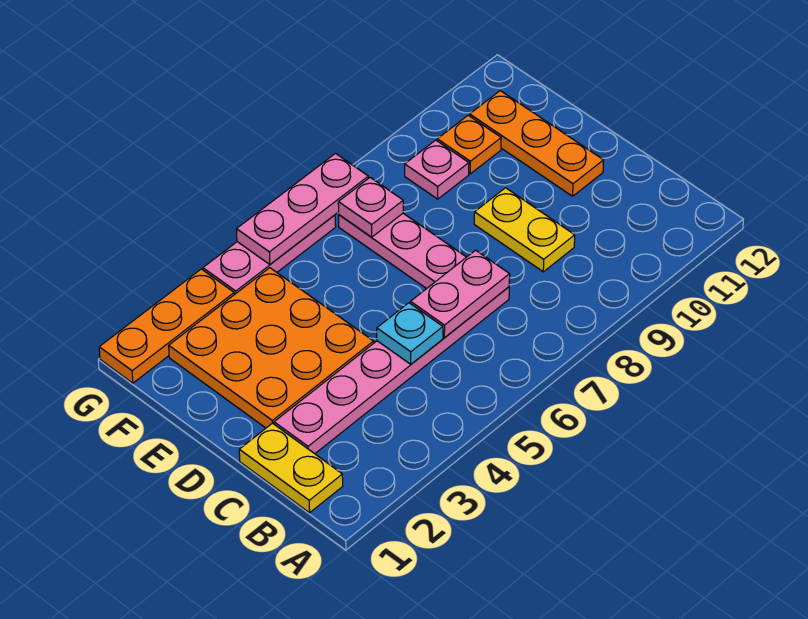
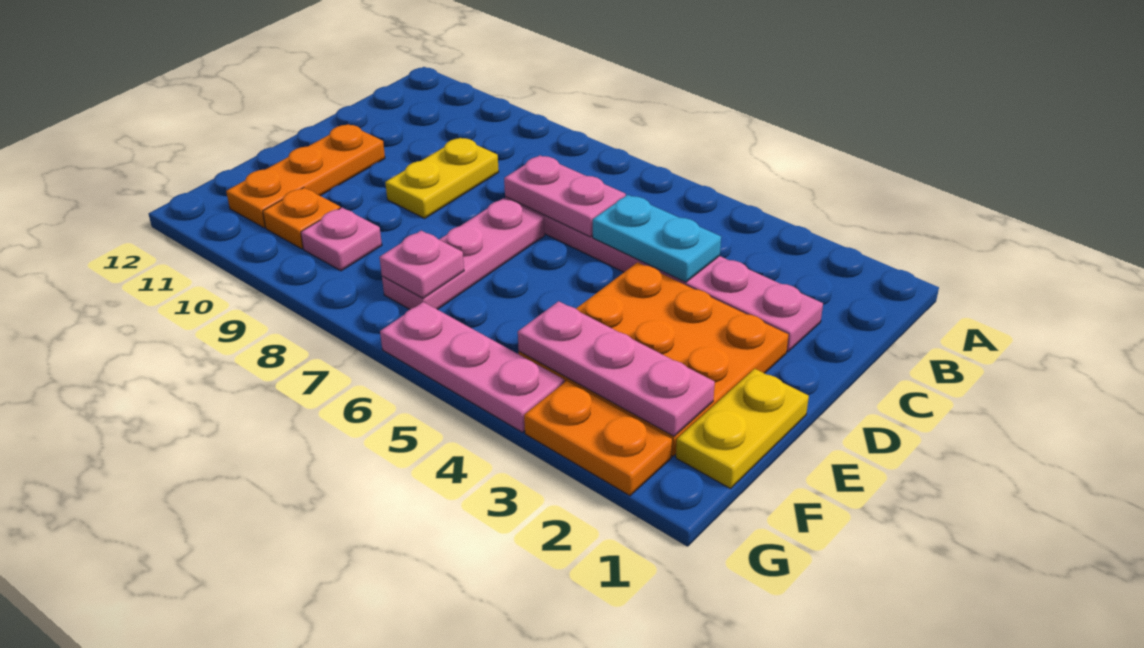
yellow plate B1:C1 level 1 -> yellow plate E1:F1 level 1
cyan plate C5 level 2 -> cyan plate C4:C5 level 2
orange plate G1:G3 level 1 -> orange plate G2:G3 level 1
pink plate G5:G7 level 2 -> pink plate F2:F4 level 2

